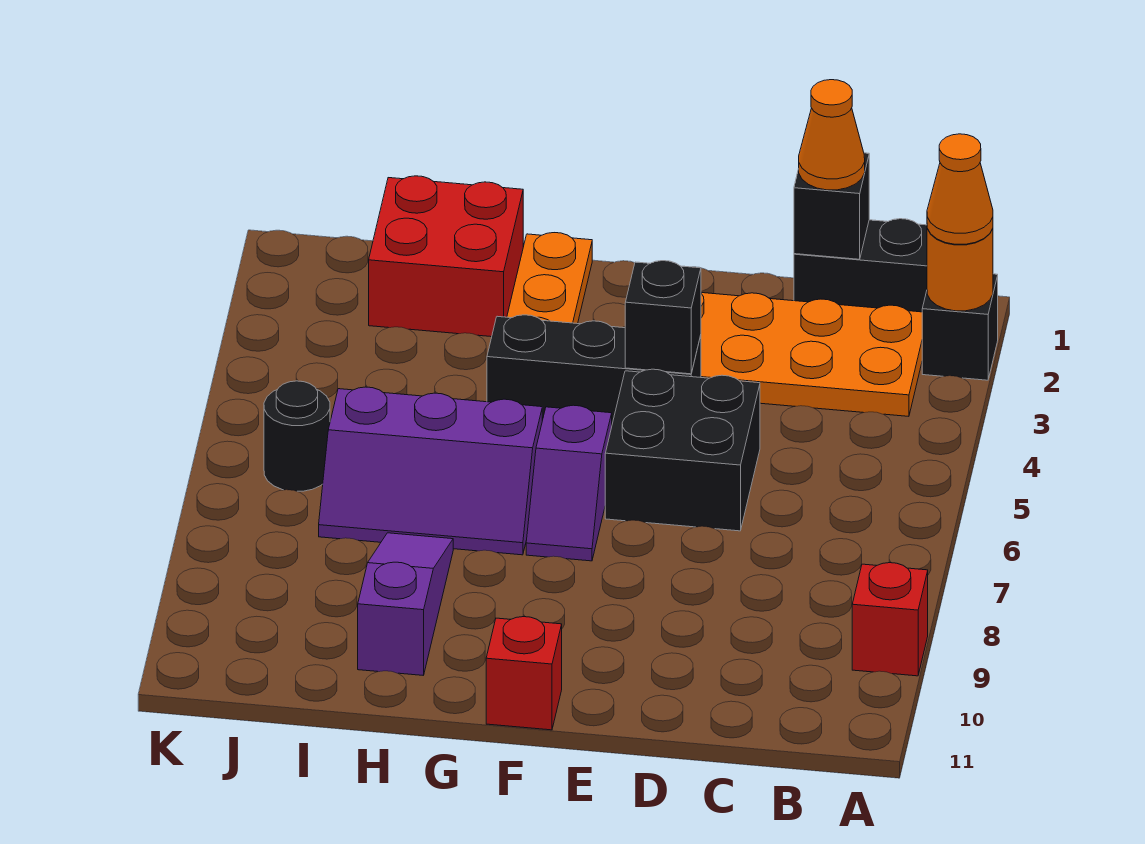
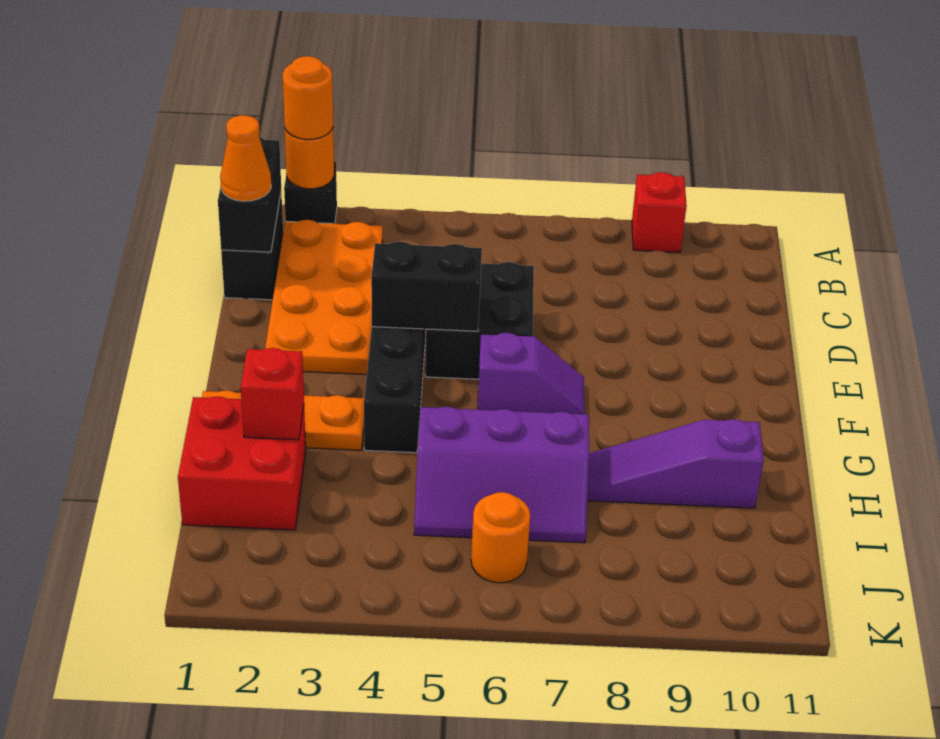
orange cone A2 level 3 -> orange round brick A2 level 3
black brick C1 level 2 -> black brick B1:C1 level 2
black brick E4 level 2 -> black brick E4:E5 level 2
red brick F11 level 1 -> red brick H2 level 2
purple slope G6:I7 level 1 top 6 -> purple slope H5:I7 level 1 top H
black round brick J6 level 1 -> orange round brick J6 level 1

